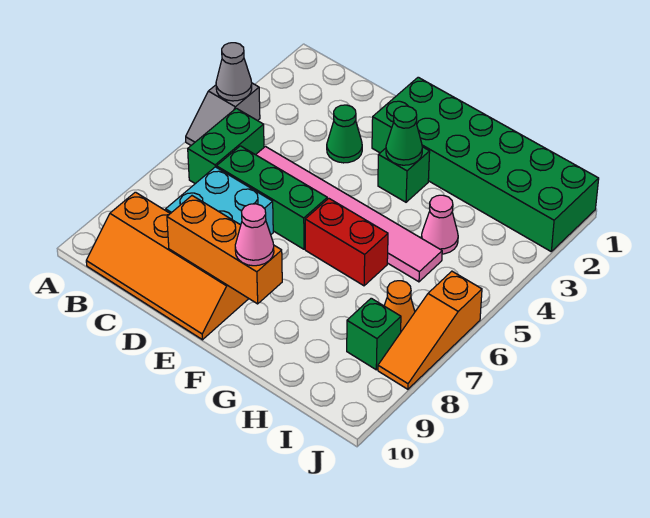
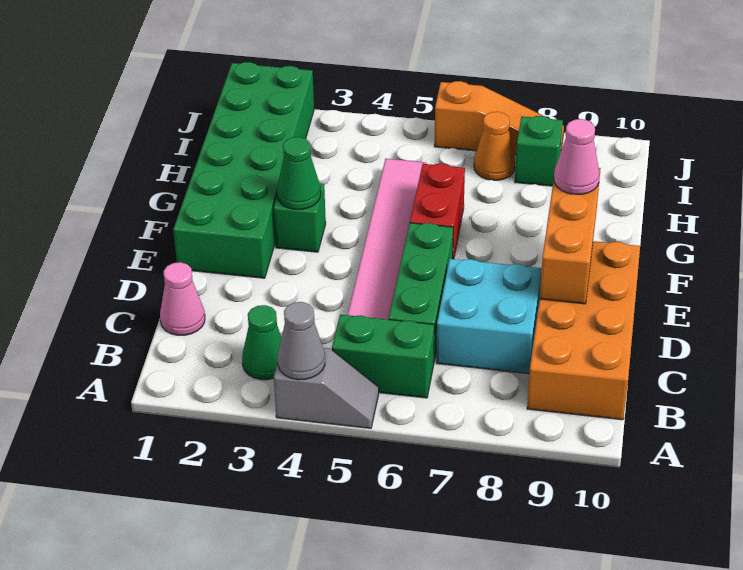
orange slope B9:E10 level 1 top 9 -> orange brick B9:E10 level 1
green cone D3 level 1 -> green cone B3 level 1
pink cone H4 level 1 -> pink cone C1 level 1

